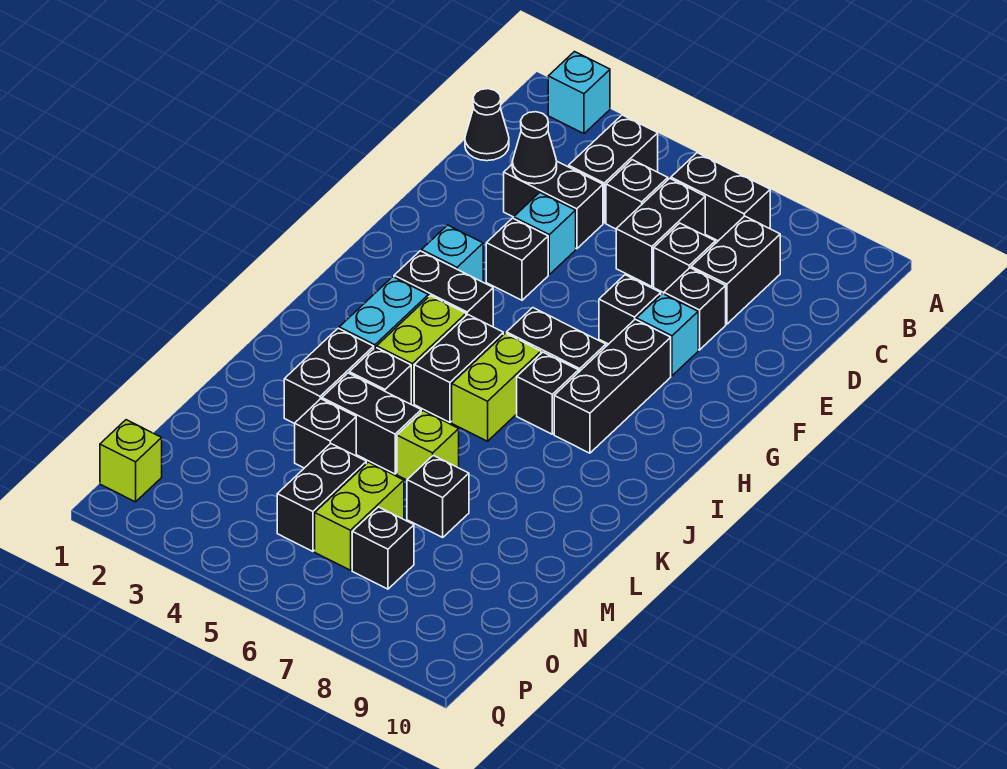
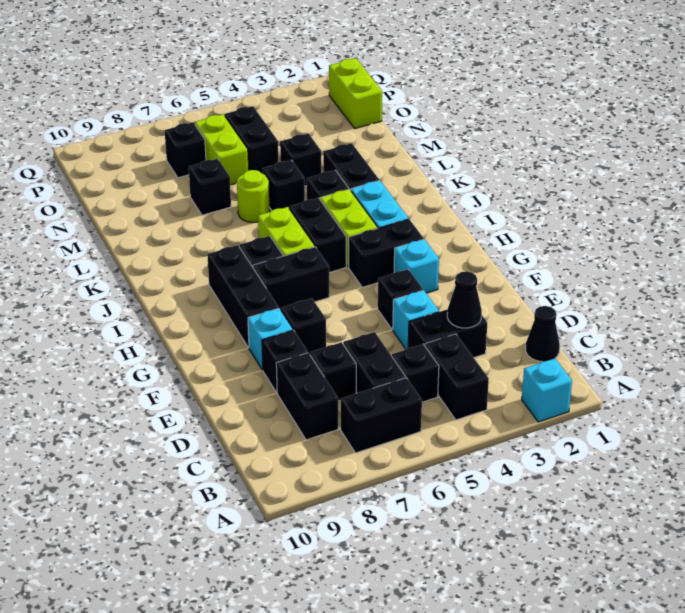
black brick L4:L5 level 1 -> black brick L5 level 1
lime brick L6 level 1 -> lime round brick L6 level 1
lime brick P1 level 1 -> lime brick O1:P1 level 1

